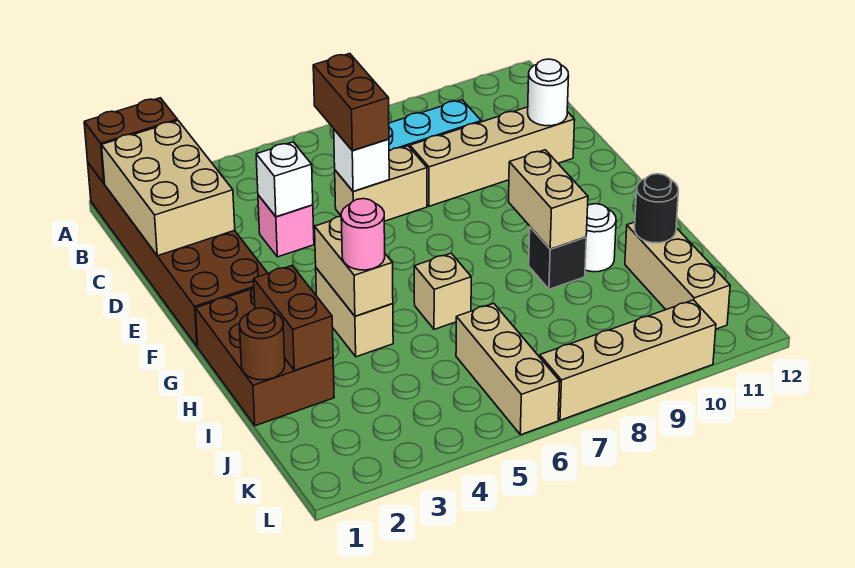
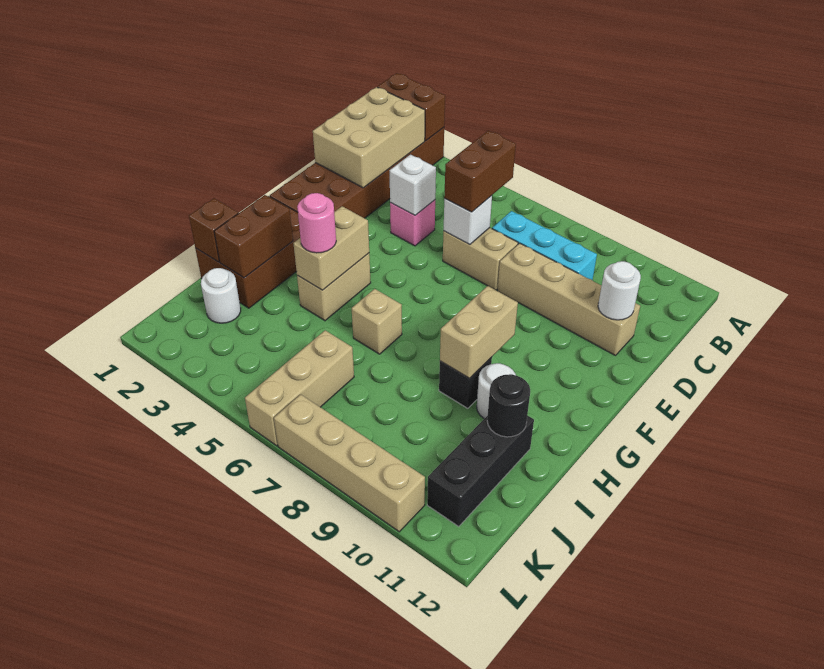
brown round brick I1 level 2 -> brown brick I1 level 2
tan brick I11:K11 level 1 -> black brick I11:K11 level 1
none -> white round brick J2 level 1

